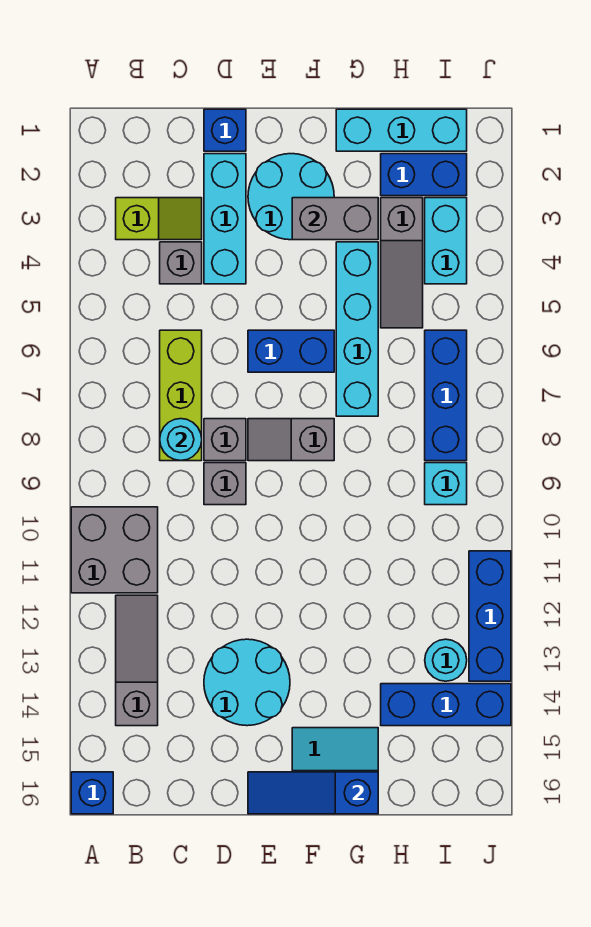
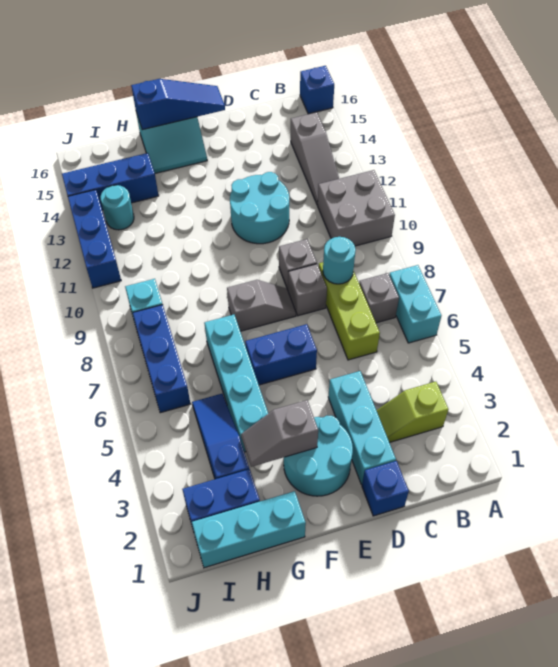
grey brick C4 level 1 -> grey brick B7 level 1
cyan round brick D13:E14 level 1 -> cyan round brick D11:E12 level 1
grey brick F3:G3 level 2 -> grey slope F3:G3 level 2 top F
grey slope H3:H5 level 1 top 3 -> blue slope H3:H5 level 1 top 3
cyan brick I3:I4 level 1 -> cyan brick A6:A7 level 1

